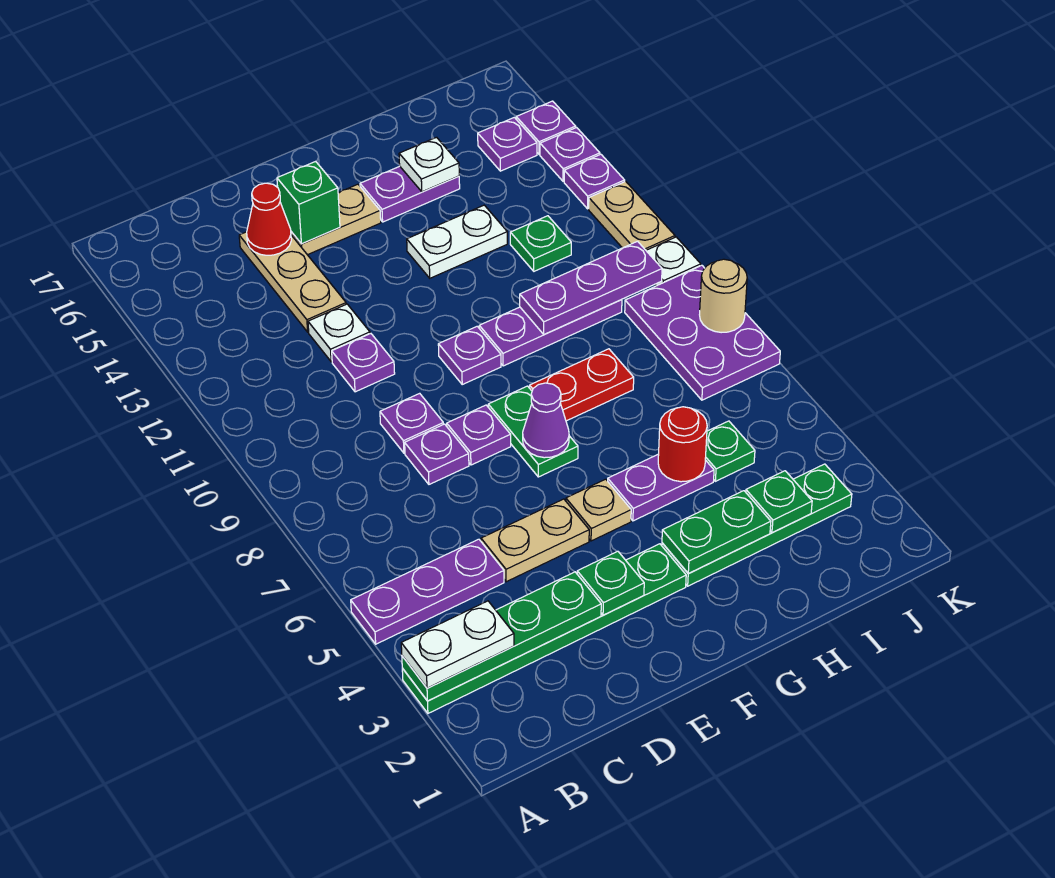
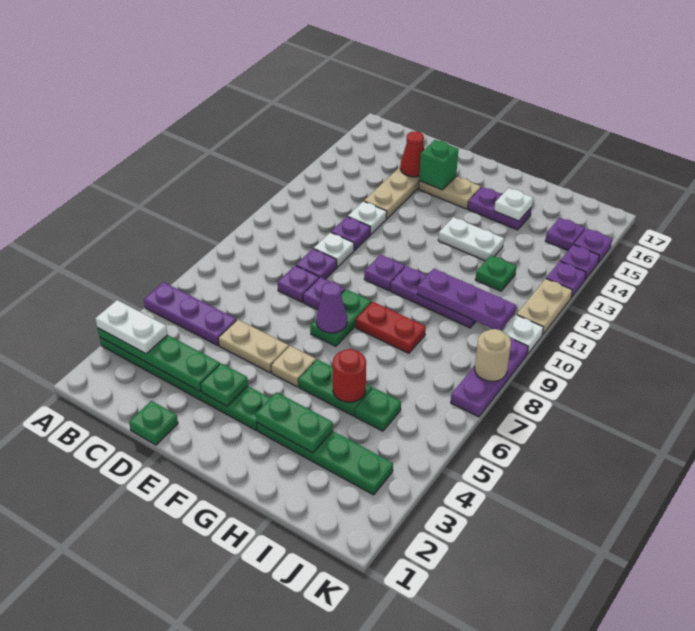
none -> white plate D10 level 1
purple plate G5:H5 level 1 -> green plate G5:H5 level 1
green plate I3 level 2 -> green plate D1 level 1
purple plate J7:K9 level 1 -> purple plate K7:K9 level 1

